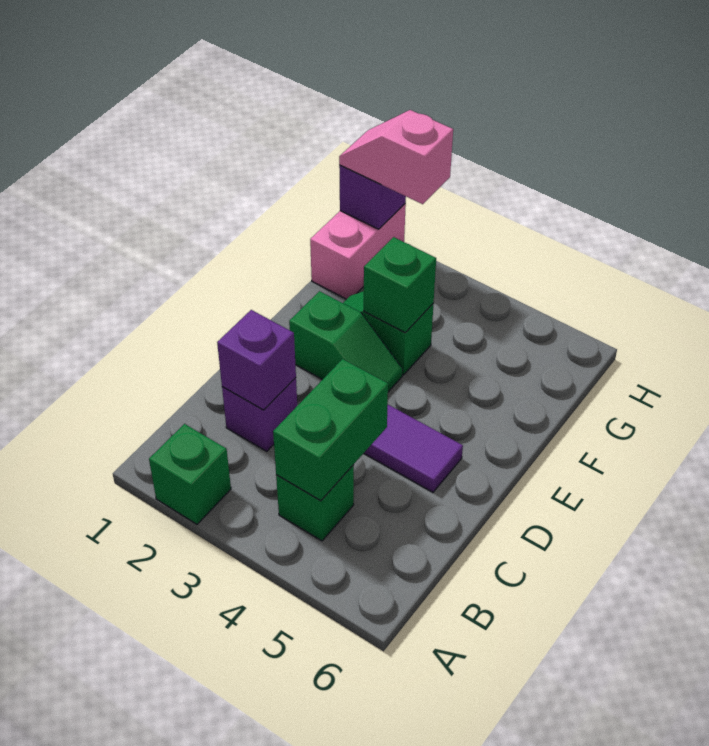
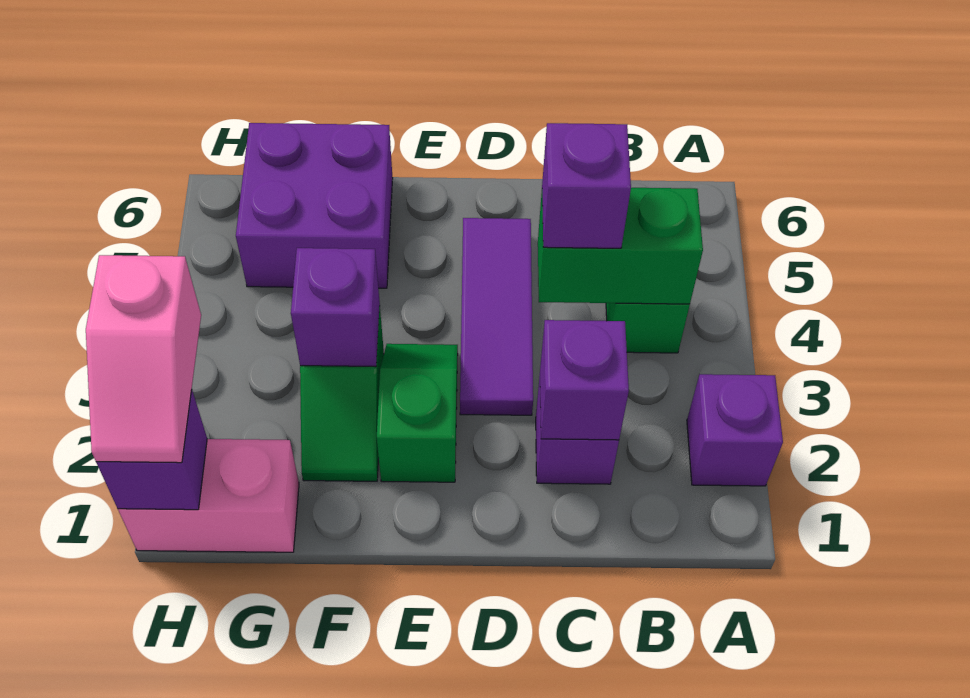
green brick A2 level 1 -> purple brick A2 level 1
none -> purple brick C4 level 3
green brick F3 level 2 -> purple brick F3 level 2
none -> purple brick F5:G6 level 1

